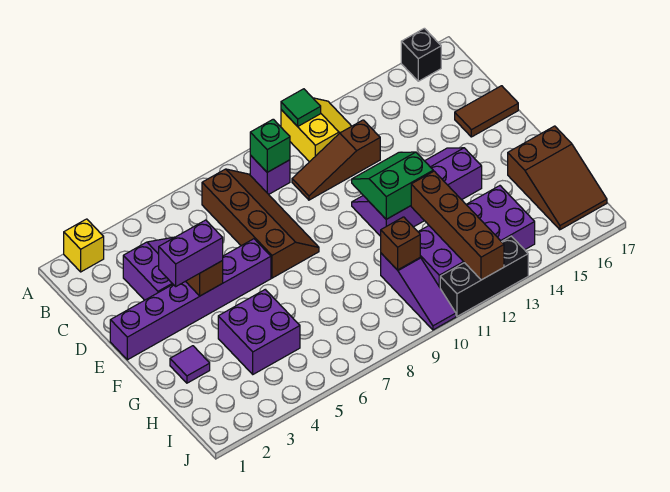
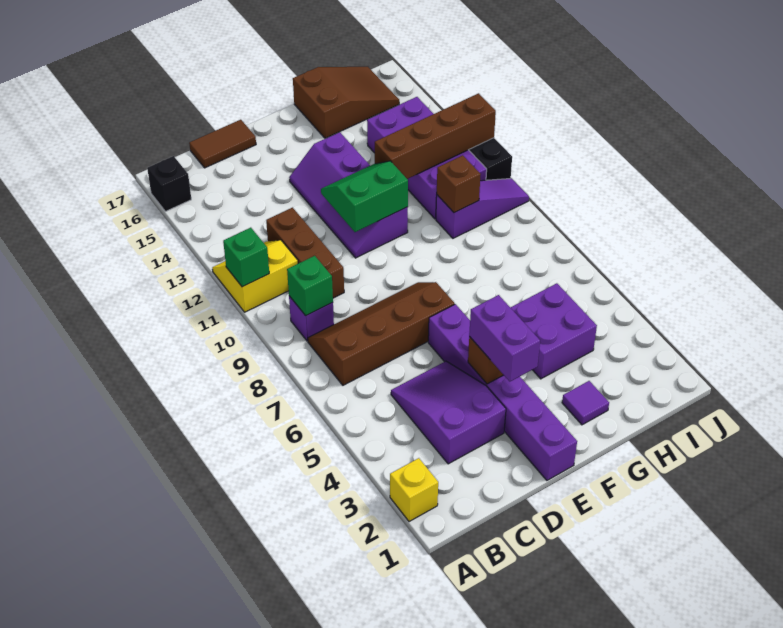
green tile A11 level 2 -> green brick A11 level 2
brown slope C10:C12 level 1 top 12 -> brown brick C10:C12 level 1
brown tile D16:D17 level 1 -> brown tile C17:D17 level 1
green slope E11:F12 level 2 top F -> green slope E11:F12 level 2 top 11

